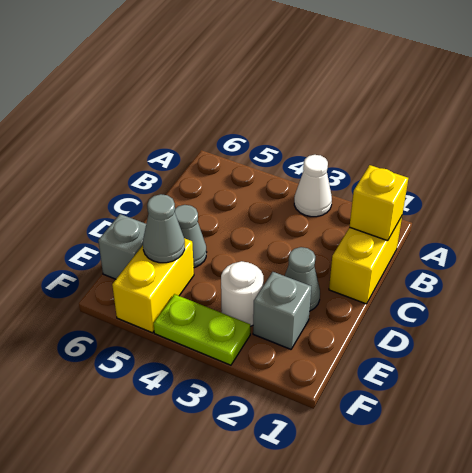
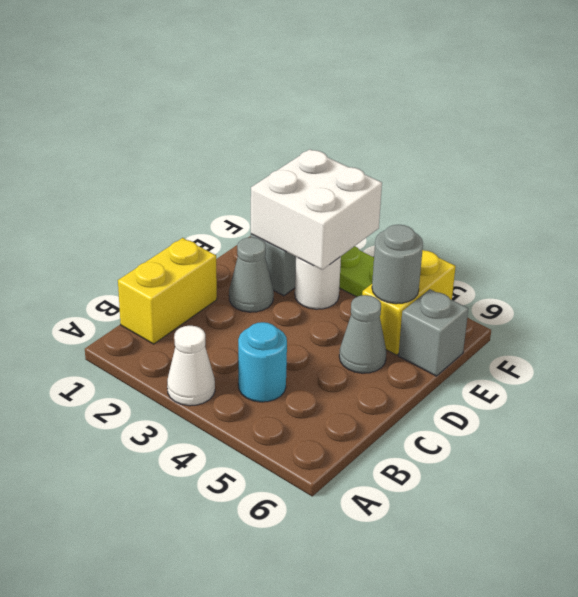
yellow brick B1 level 2 -> none
none -> cyan round brick B4 level 1
none -> white brick E2:F3 level 2
grey cone E5 level 2 -> grey round brick E5 level 2

